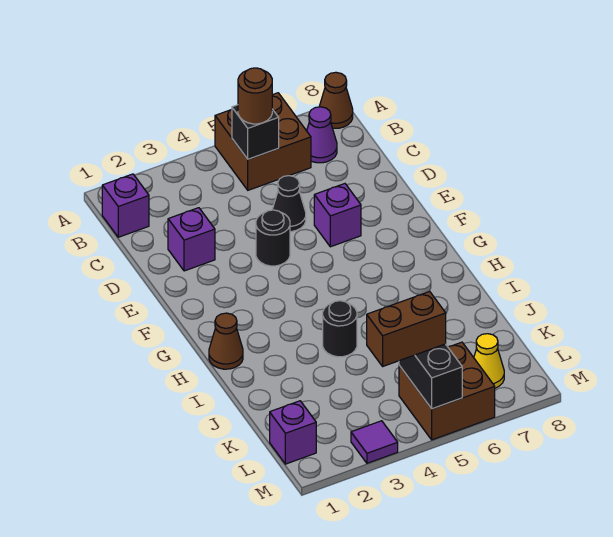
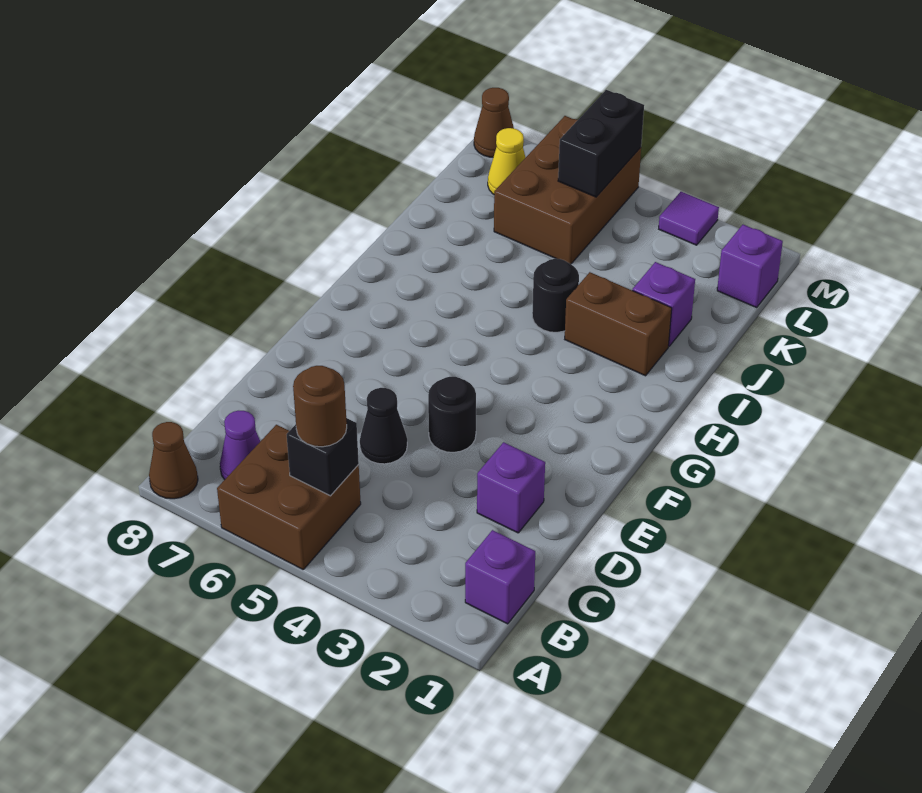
purple brick E6 level 1 -> purple brick J2 level 1
brown cone H1 level 1 -> brown cone M8 level 1
brown brick L4:L5 level 3 -> brown brick I2:I3 level 1
brown brick L5:M6 level 1 -> brown brick K5:M6 level 1

